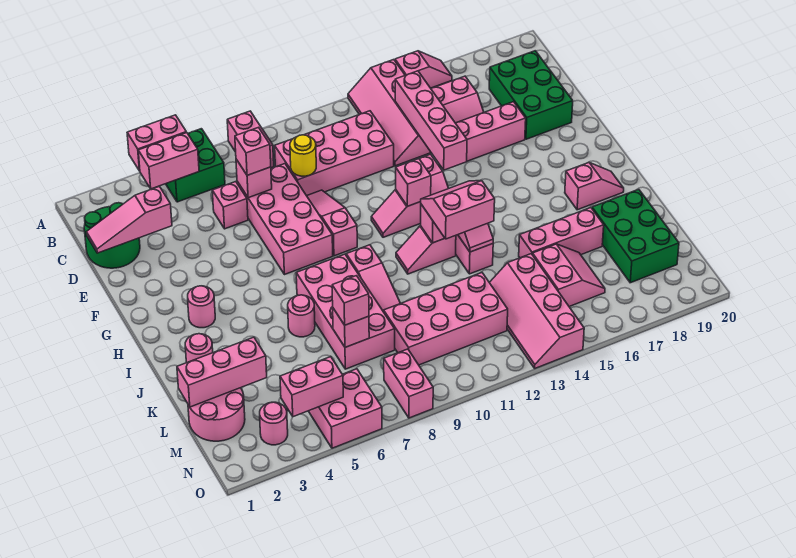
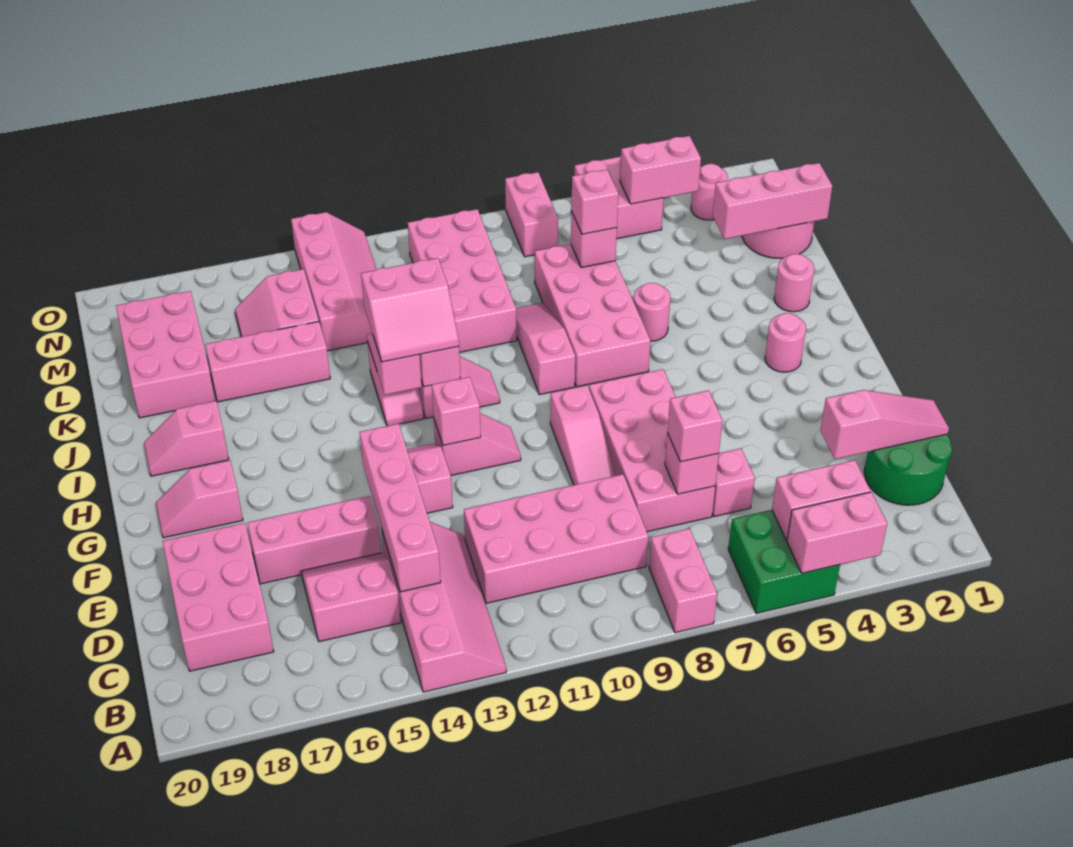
pink slope A15:A16 level 1 top 15 -> pink slope G18:G19 level 1 top 18
green brick C18:E19 level 1 -> pink brick C18:E19 level 1
yellow round brick D9 level 2 -> none
green brick K18:M19 level 1 -> pink brick K18:M19 level 1
pink brick L9:M12 level 1 -> pink brick K10:N11 level 1

